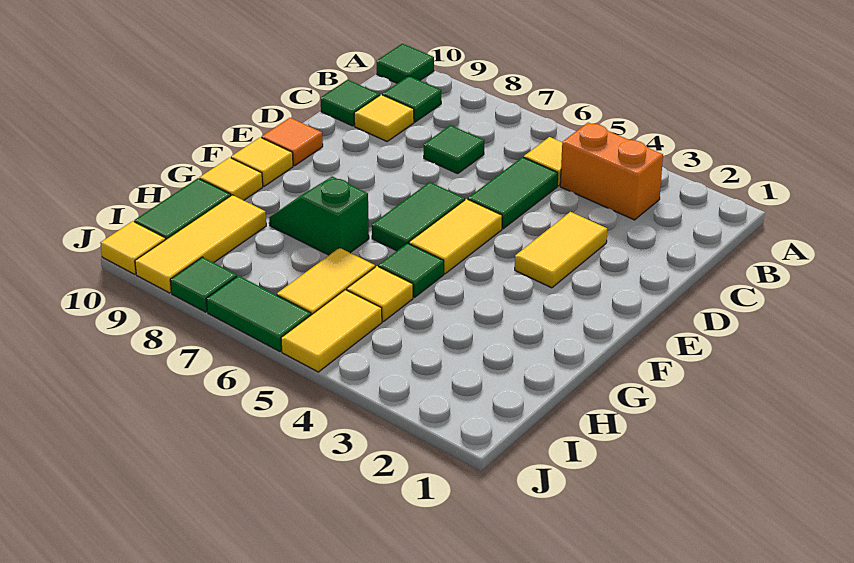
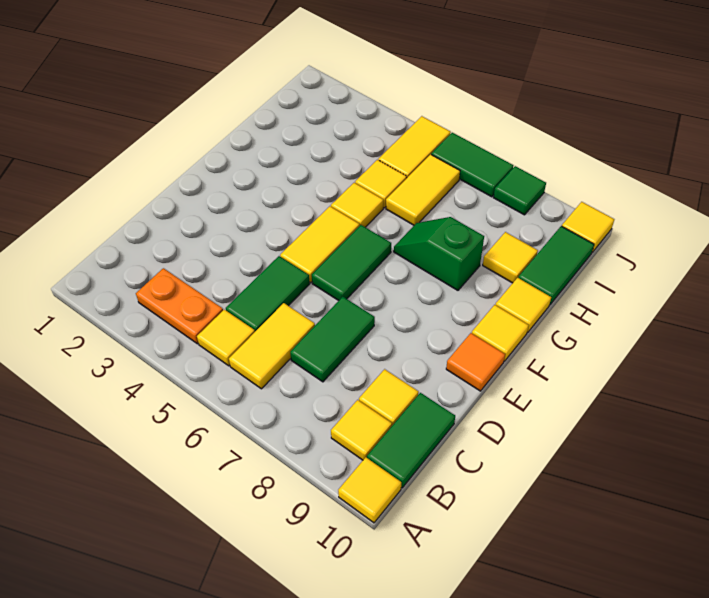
green tile A10 level 1 -> yellow tile A10 level 1
orange brick B3:B4 level 1 -> orange plate B3:B4 level 1
green tile B9 level 1 -> yellow tile B9 level 1
green tile C7 level 1 -> green tile C7:D7 level 1
green tile C10 level 1 -> green tile B10:C10 level 1
yellow tile D3:E3 level 1 -> yellow tile B6:C6 level 1
green tile G5 level 1 -> yellow tile G5 level 1
green slope G7:G8 level 1 top 7 -> green slope G7:G8 level 1 top 8
yellow tile H9:J9 level 1 -> yellow tile H9 level 1

